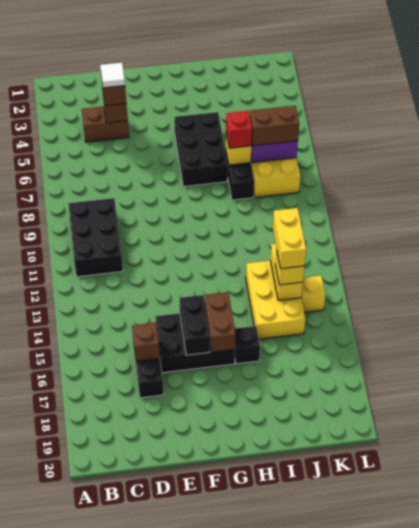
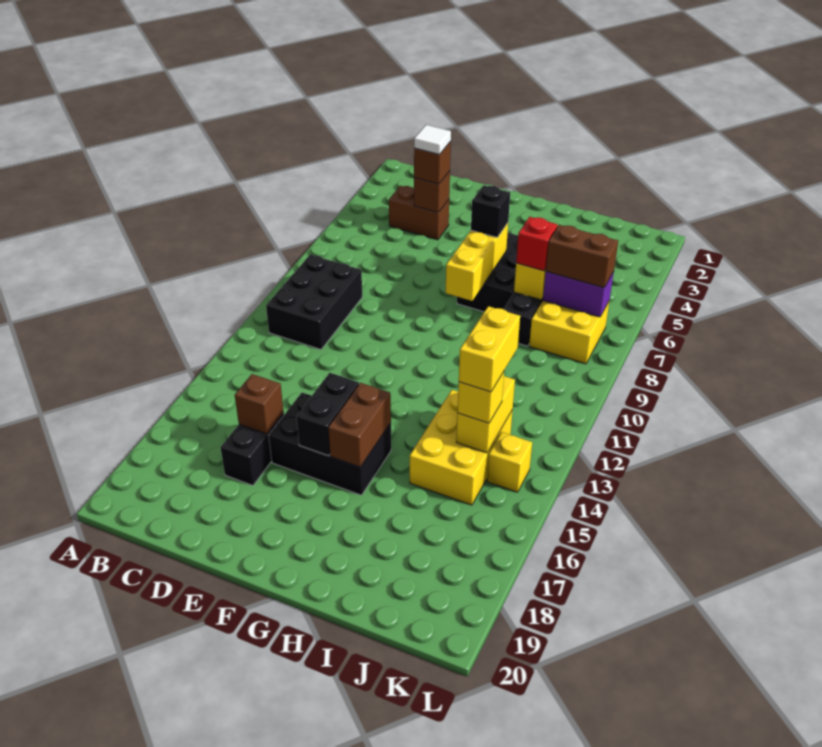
none -> yellow brick G6:G8 level 2
black brick H16 level 1 -> black brick G6 level 3

